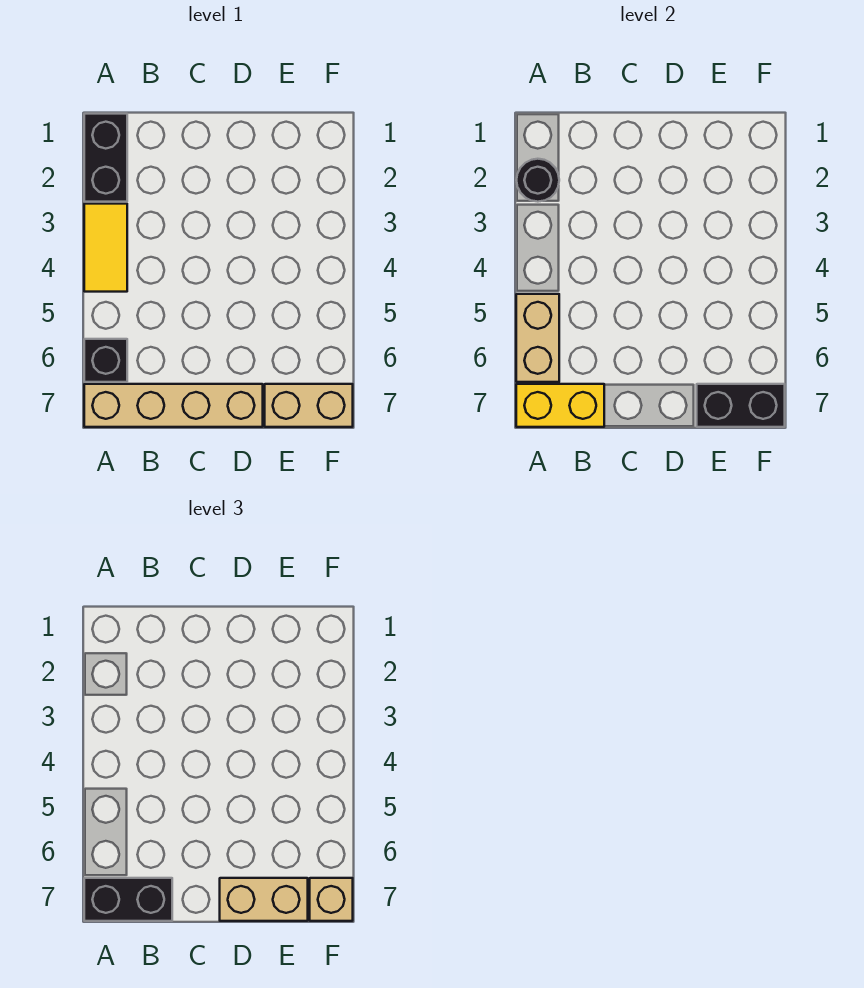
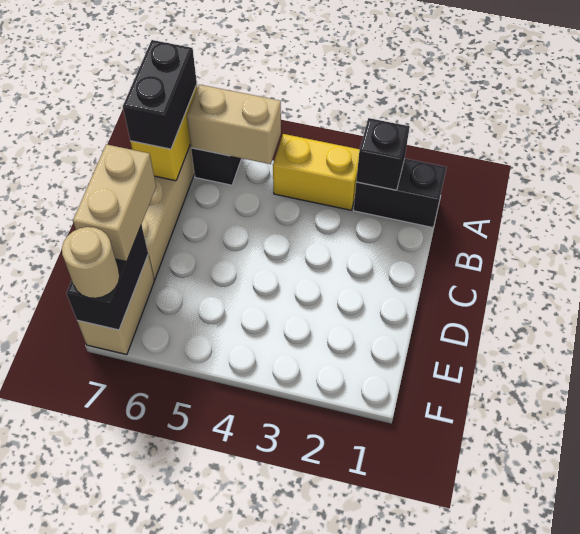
black round brick A2 level 2 -> black brick A2 level 2
yellow tile A3:A4 level 1 -> yellow brick A3:A4 level 1
tan brick F7 level 3 -> tan round brick F7 level 3

